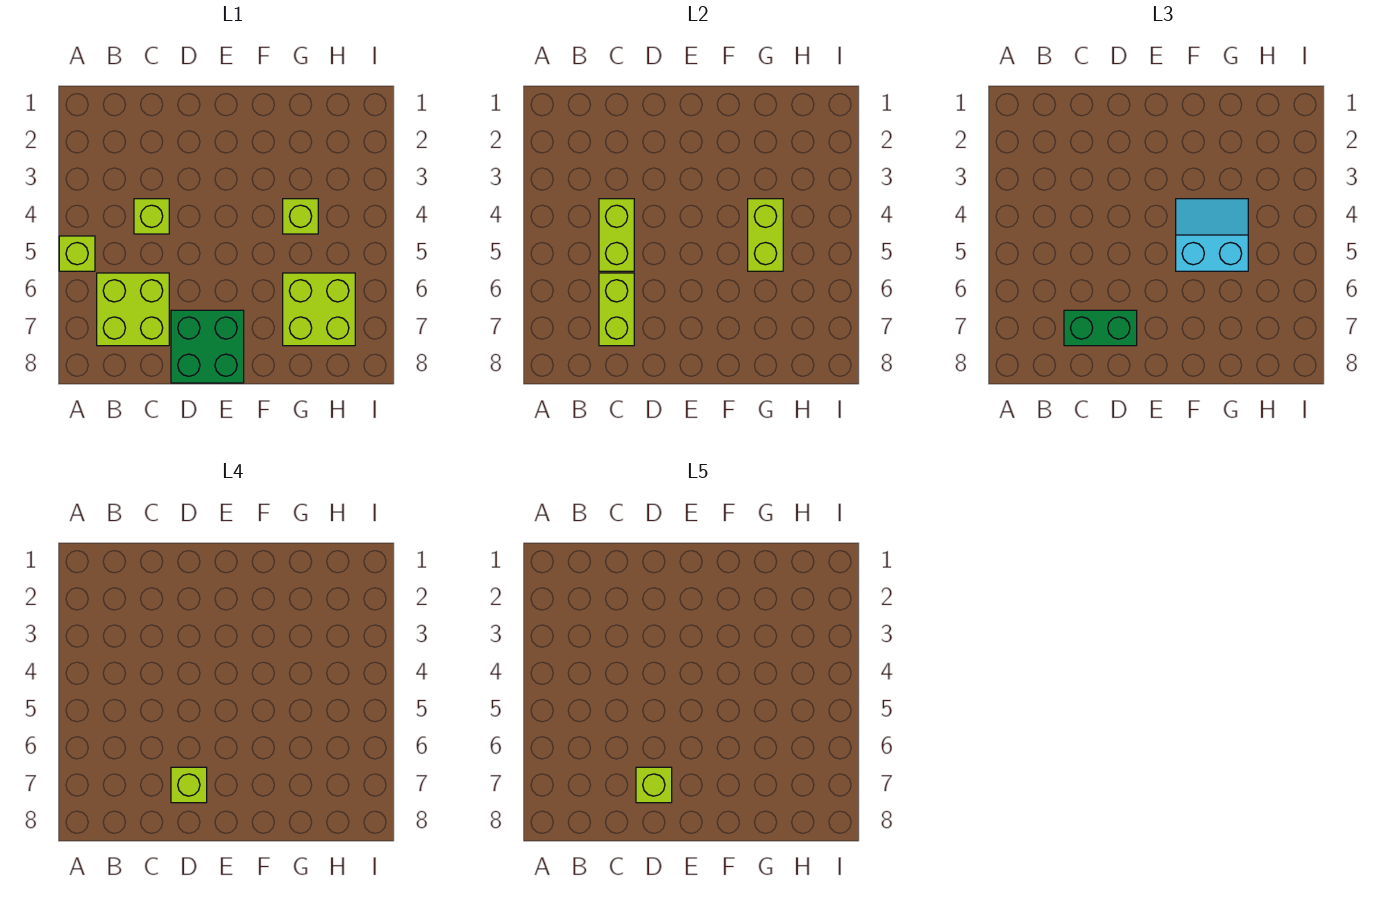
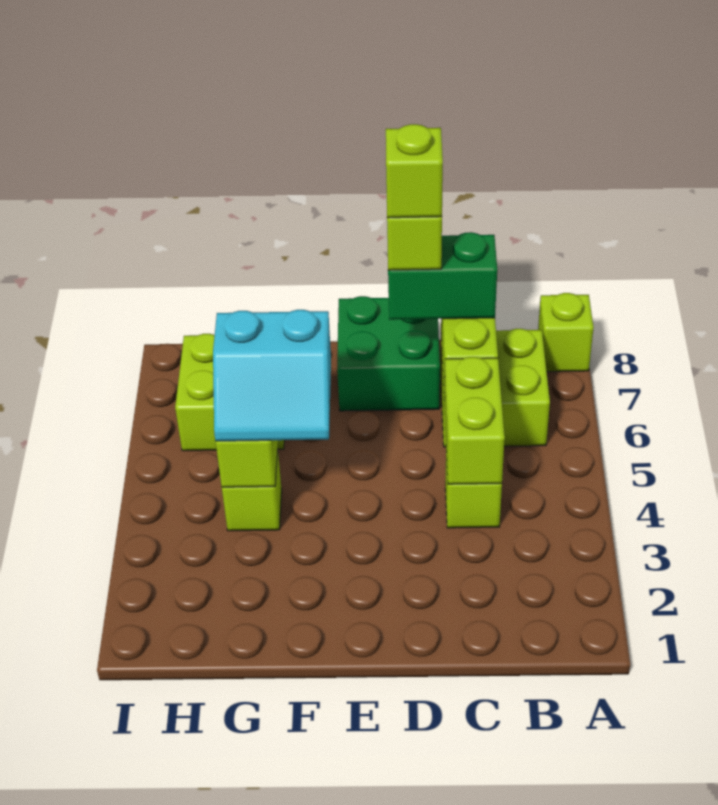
lime brick A5 level 1 -> lime brick A8 level 1

